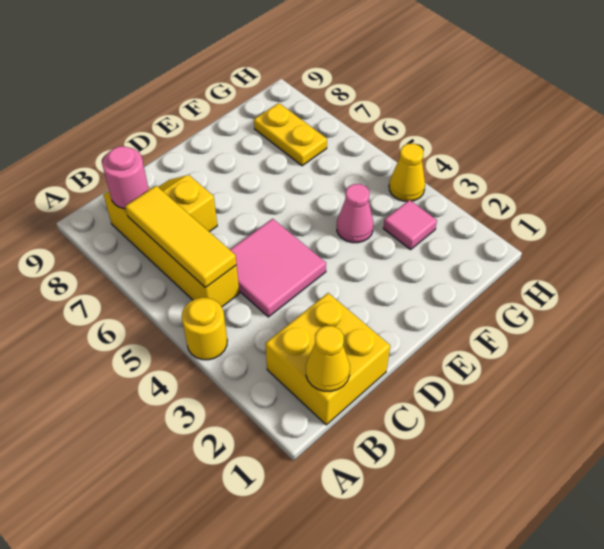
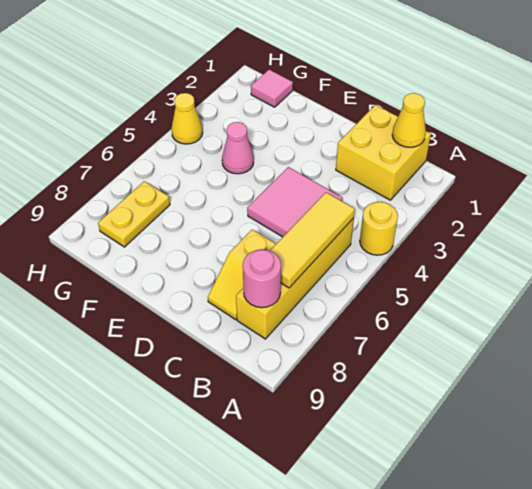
pink tile G3 level 1 -> pink tile G1 level 1

